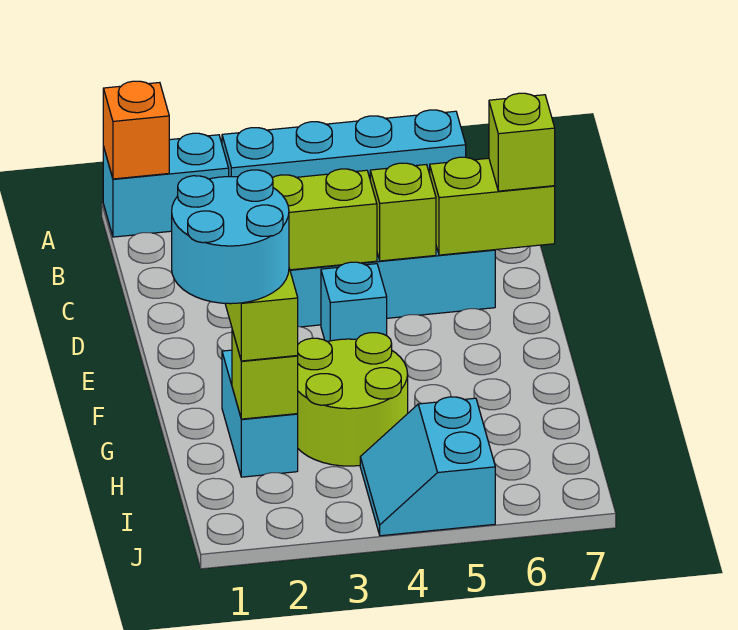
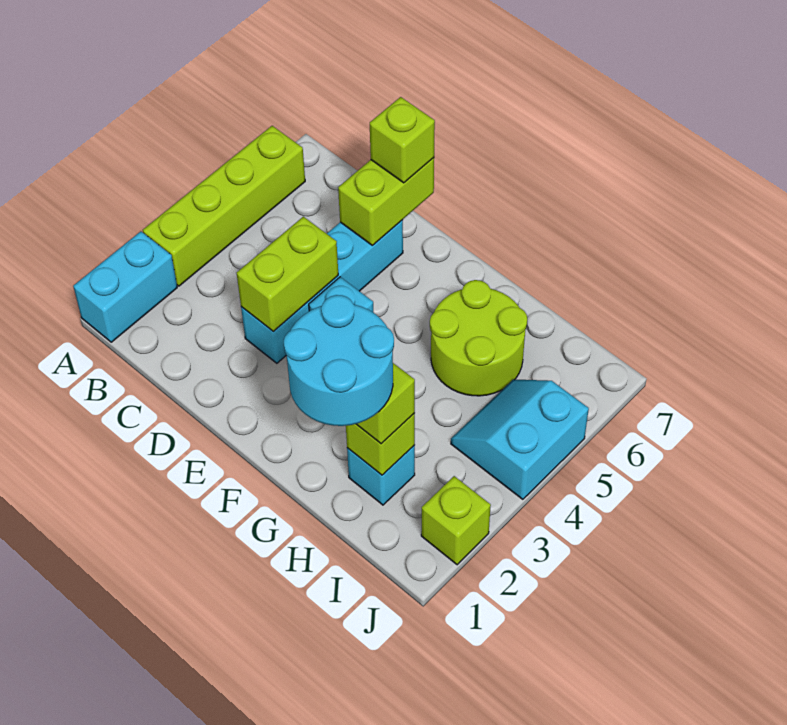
orange brick A1 level 2 -> none
cyan brick A3:A6 level 1 -> lime brick A3:A6 level 1
lime brick D5 level 2 -> lime brick J2 level 1
cyan brick G2:H2 level 1 -> cyan brick H2 level 1
lime round brick G3:H4 level 1 -> lime round brick G5:H6 level 1
cyan slope I4:J5 level 1 top 5 -> cyan slope I4:J5 level 1 top J

